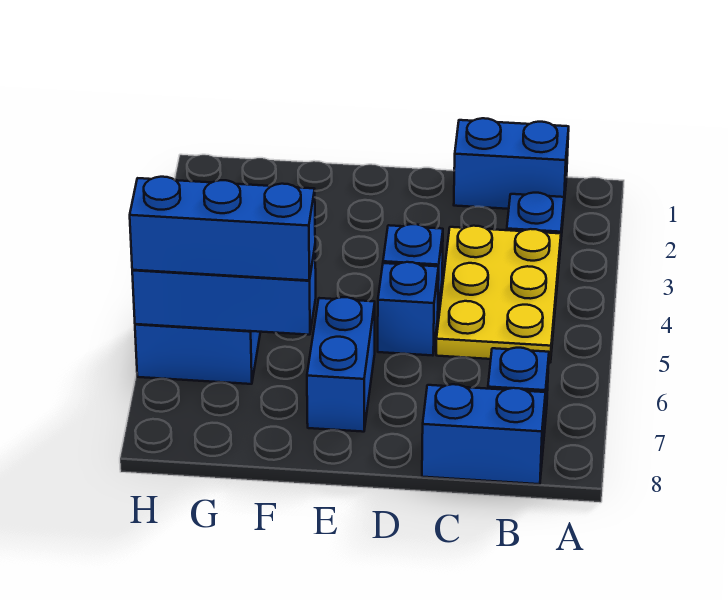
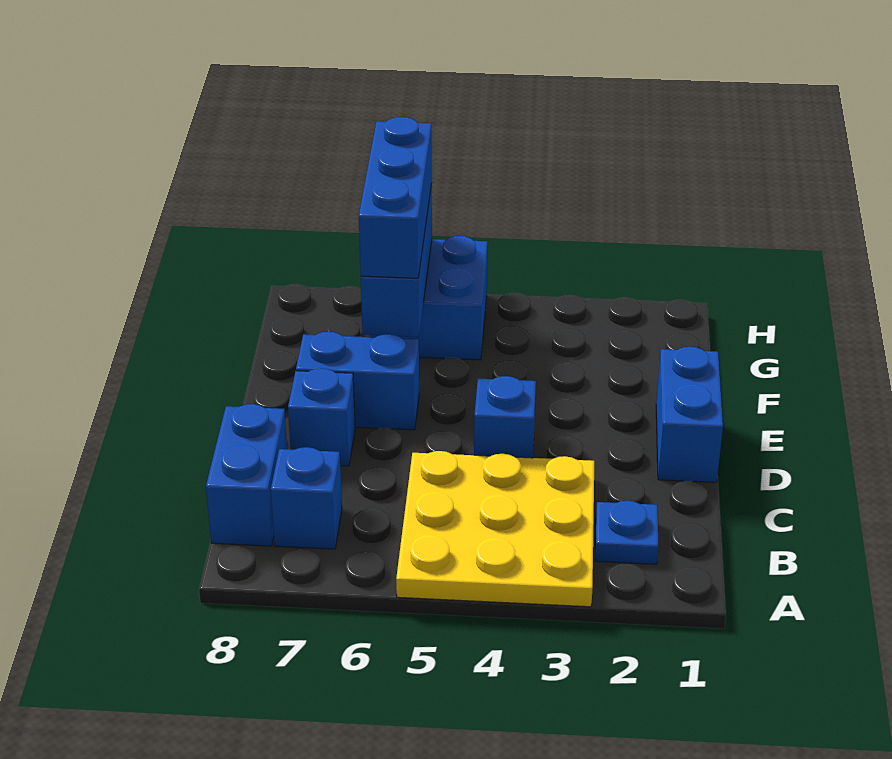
blue brick B1:C1 level 1 -> blue brick D1:E1 level 1
yellow plate B3:C5 level 1 -> yellow plate A3:C5 level 1
blue brick D5 level 1 -> blue brick D7 level 1

